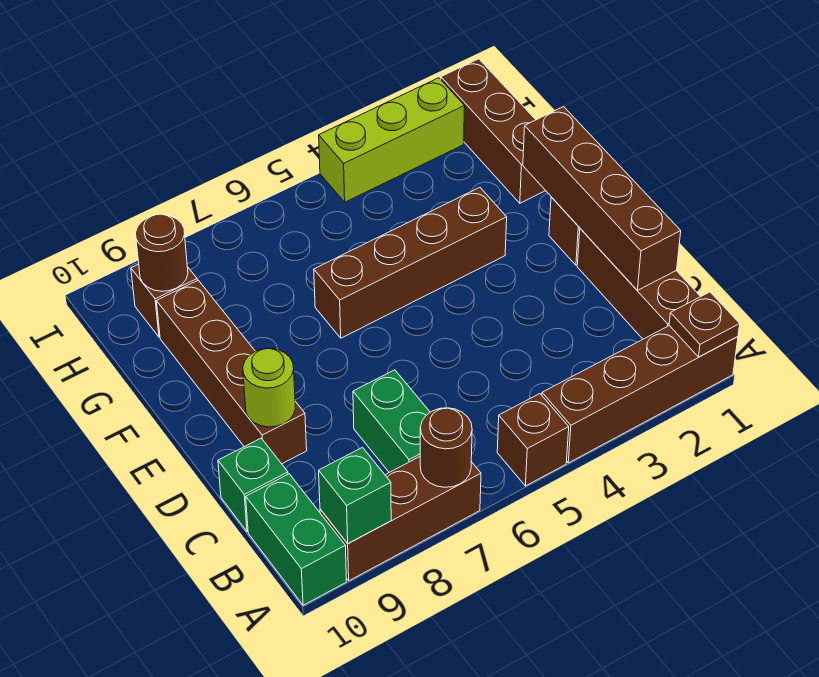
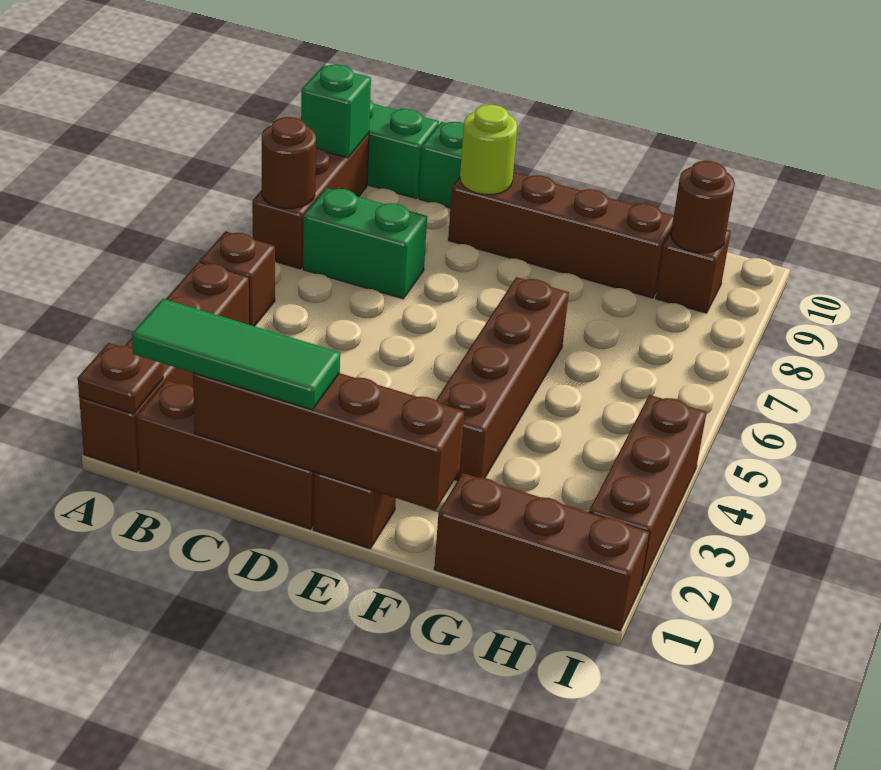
none -> green tile B1:D1 level 3
lime brick I2:I4 level 1 -> brown brick I2:I4 level 1

